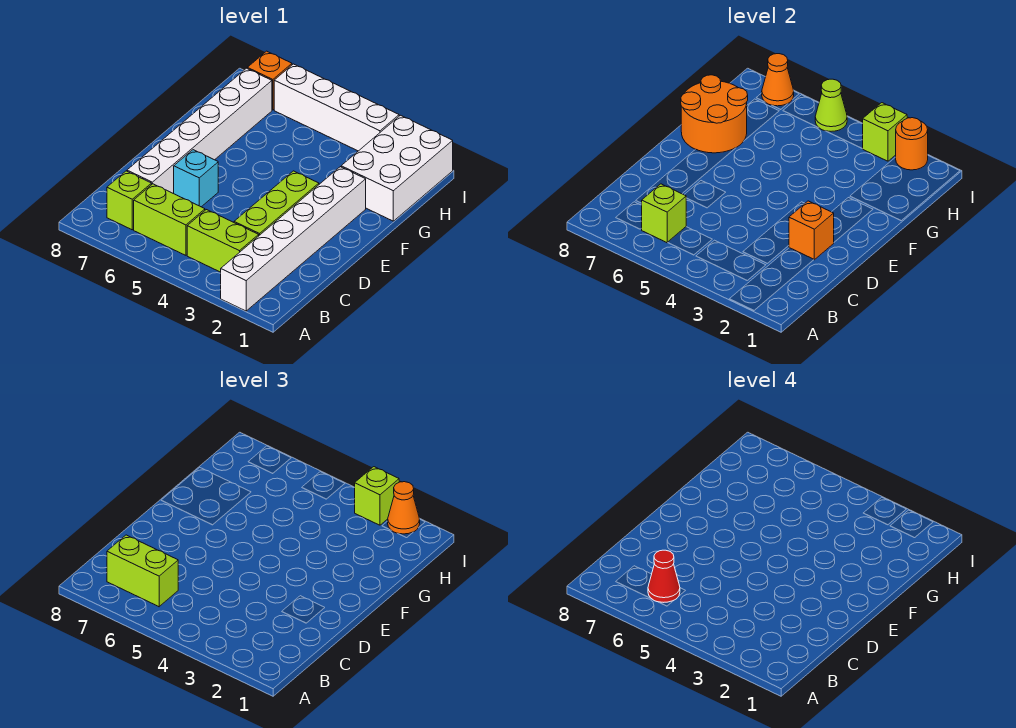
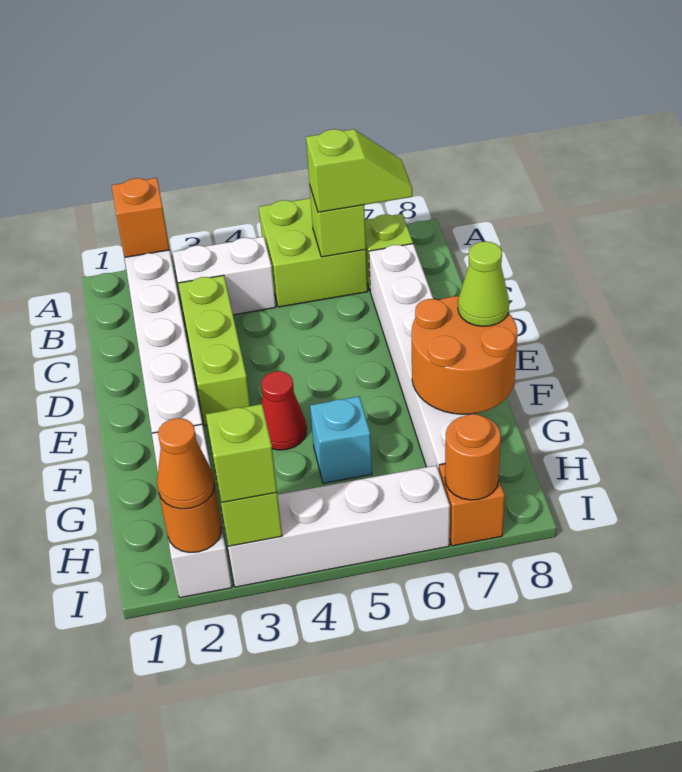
lime brick B3:B4 level 1 -> white brick B3:B4 level 1
lime brick B5:B6 level 1 -> lime brick A5:B6 level 1
lime brick B6:B7 level 3 -> lime slope B6:B7 level 3 top 6
red cone B6 level 4 -> red cone F4 level 1
orange brick D2 level 2 -> orange brick A2 level 2
cyan brick D6 level 1 -> cyan brick G5 level 1
white brick G1:I2 level 1 -> white brick G2:I2 level 1
lime cone I5 level 2 -> lime cone F8 level 3
orange cone I7 level 2 -> orange round brick I7 level 2

